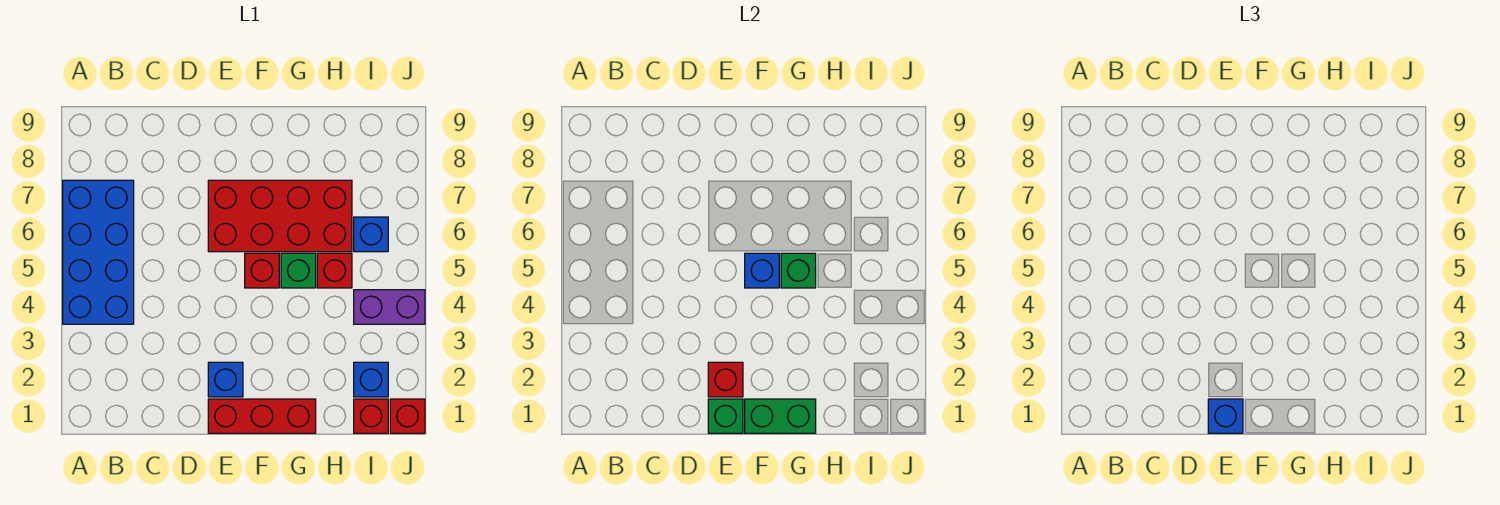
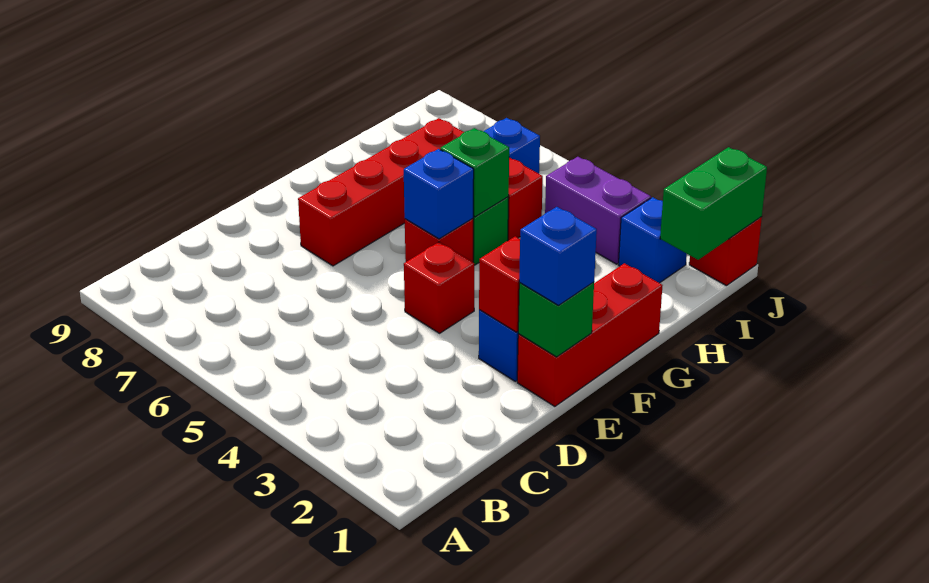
blue brick A4:B7 level 1 -> none
red brick E6:H7 level 1 -> red brick E7:H7 level 1
green brick F1:G1 level 2 -> green brick I1:J1 level 2
red brick I1 level 1 -> red brick E4 level 1
purple brick I4:J4 level 1 -> purple brick I3:I4 level 1

